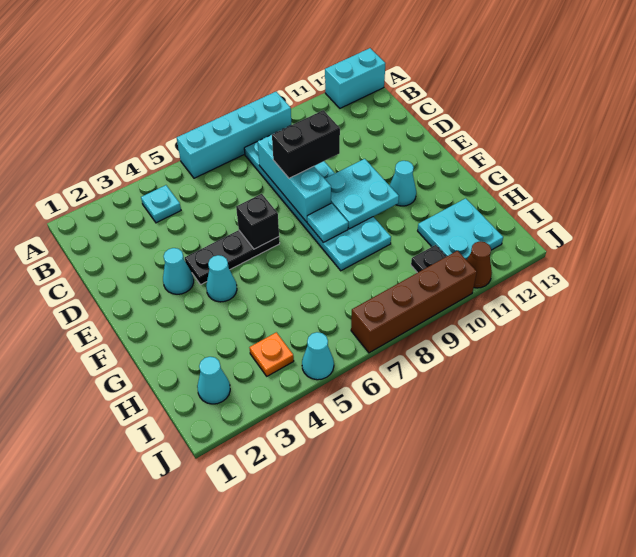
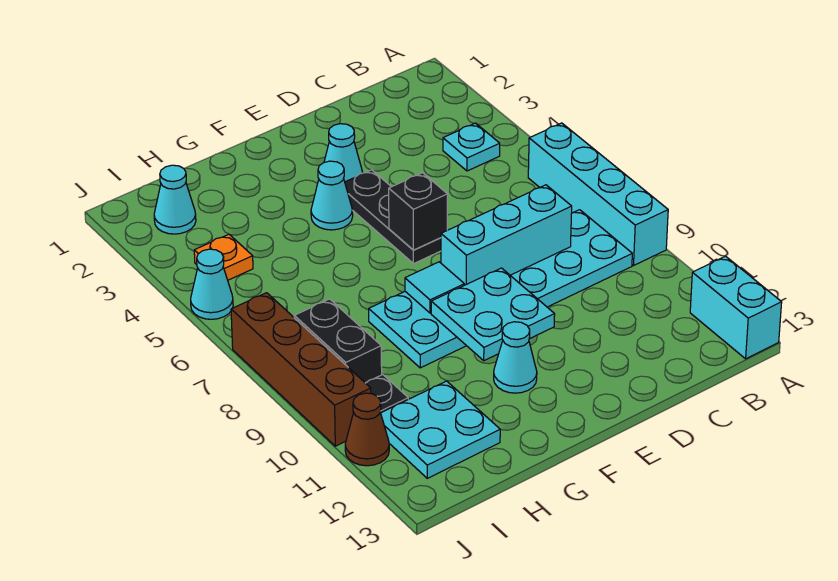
black brick D8:D9 level 3 -> black brick I8:I9 level 1

